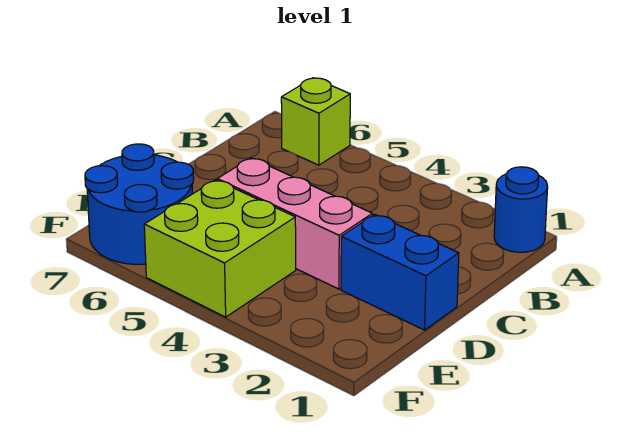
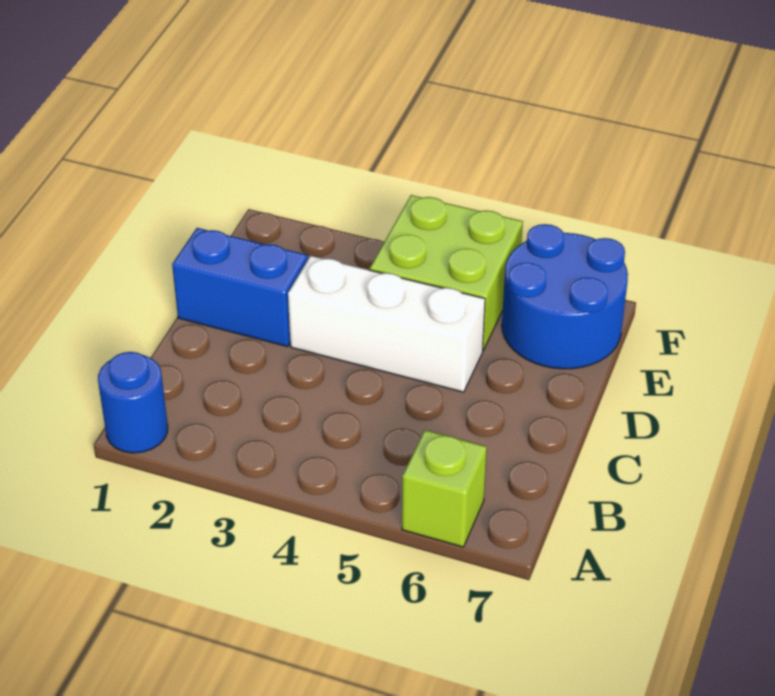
pink brick D3:D5 level 1 -> white brick D3:D5 level 1

